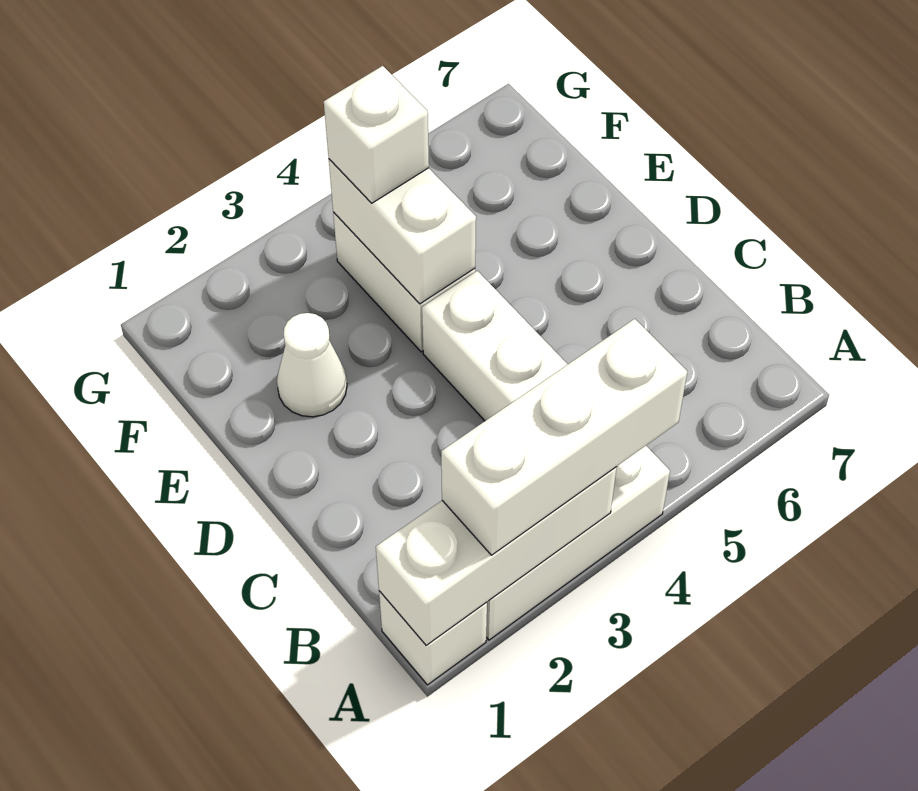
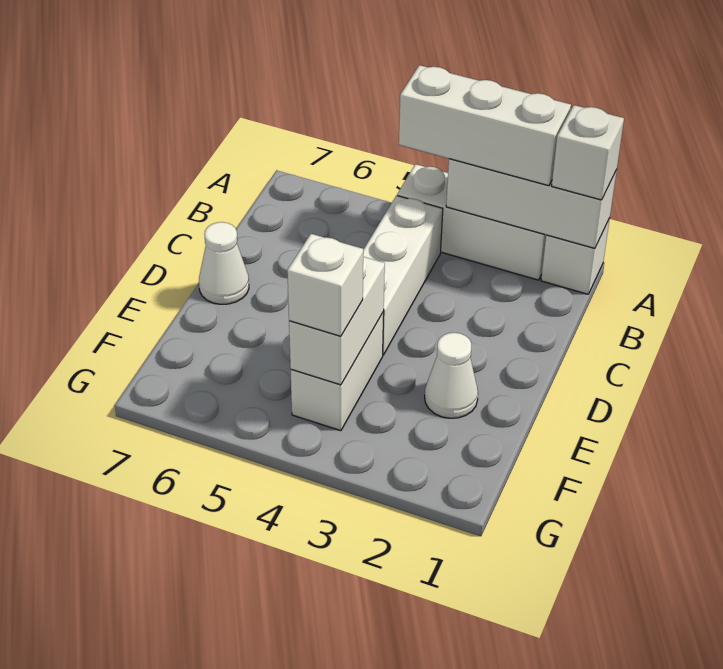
none -> white brick A1 level 3
none -> white cone D7 level 1

